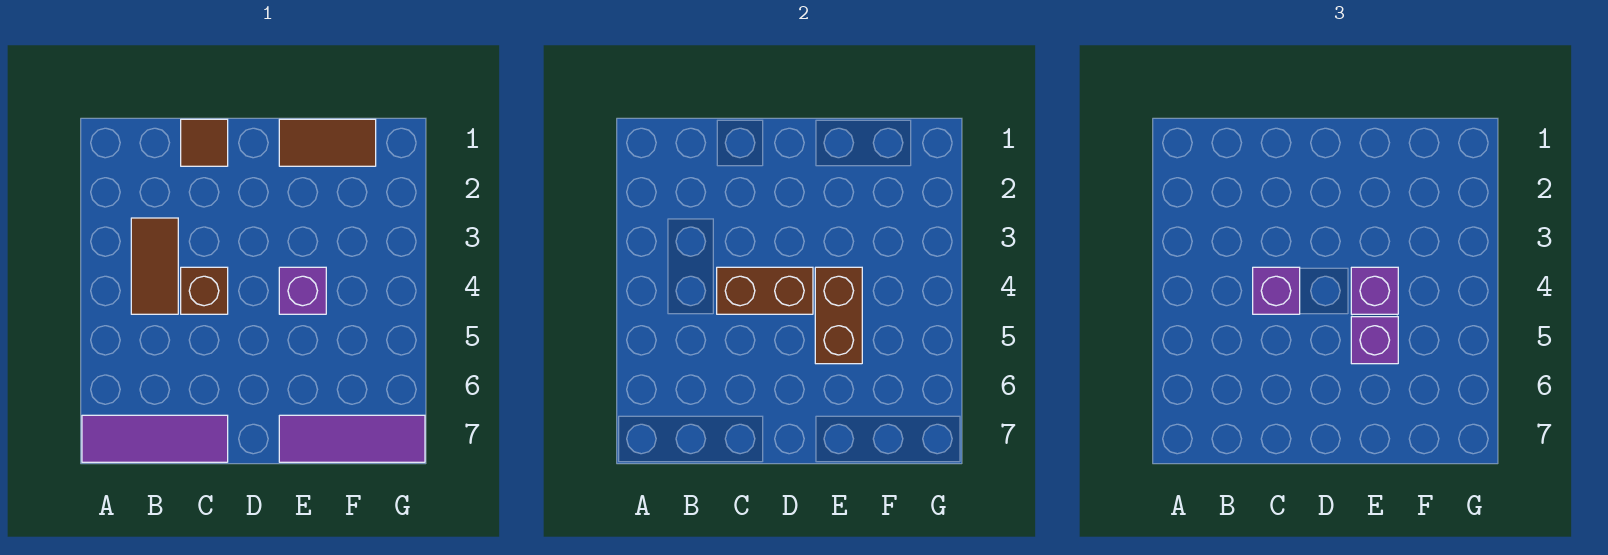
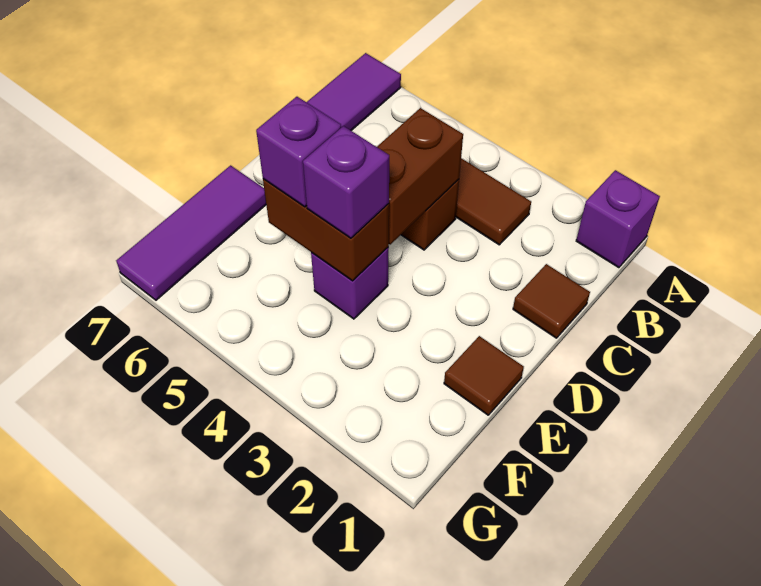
purple brick C4 level 3 -> purple brick A1 level 1
brown tile E1:F1 level 1 -> brown tile E1 level 1

